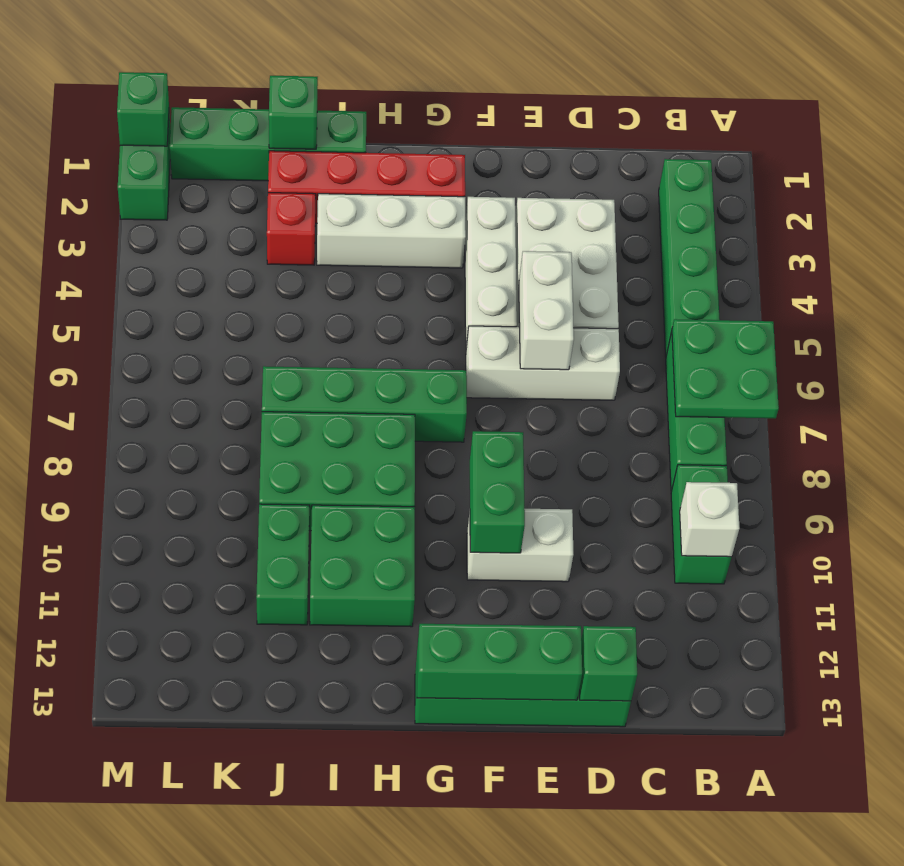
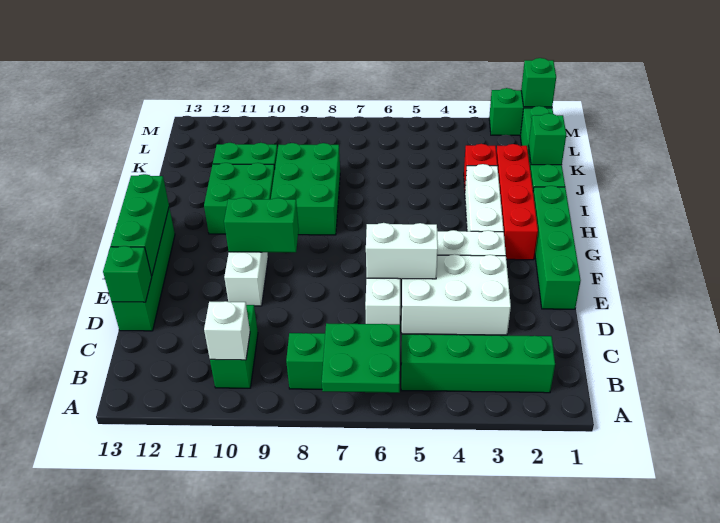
green brick B9:B10 level 1 -> green brick B10:C10 level 1
green brick G7:J7 level 1 -> green brick E1:H1 level 1

